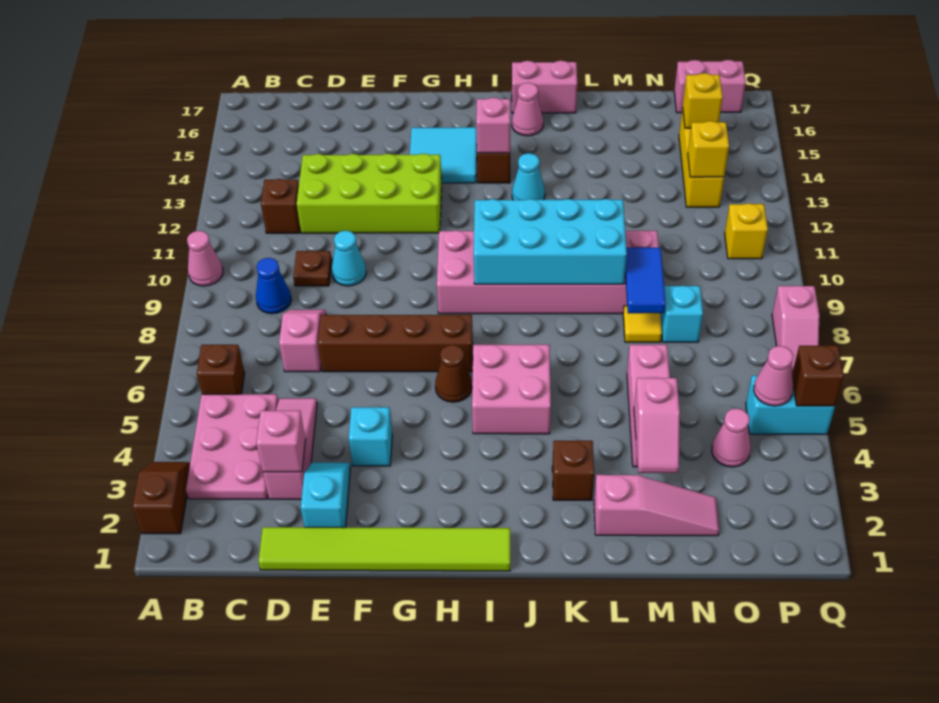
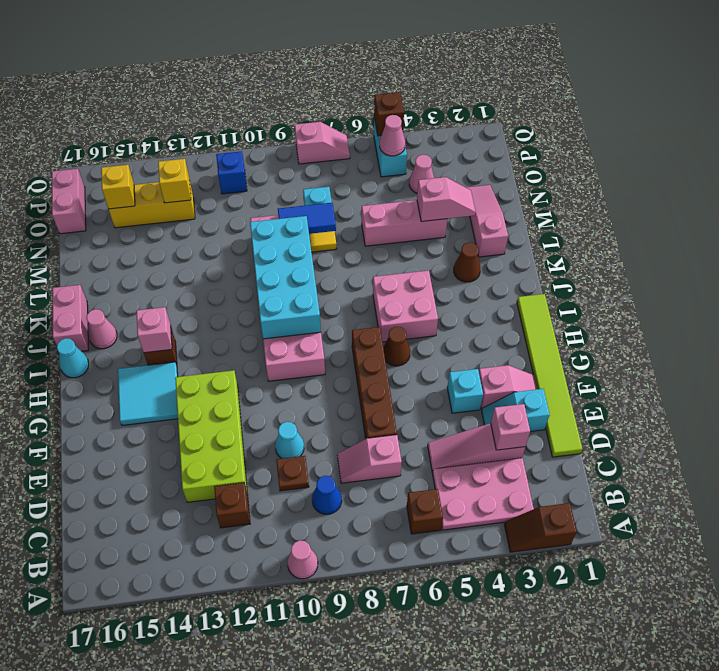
none -> pink slope F2:F3 level 1 top 3
cyan cone J13 level 1 -> cyan cone I17 level 1
brown brick K3 level 1 -> brown cone K3 level 1
yellow brick P11 level 1 -> blue brick P11 level 1

